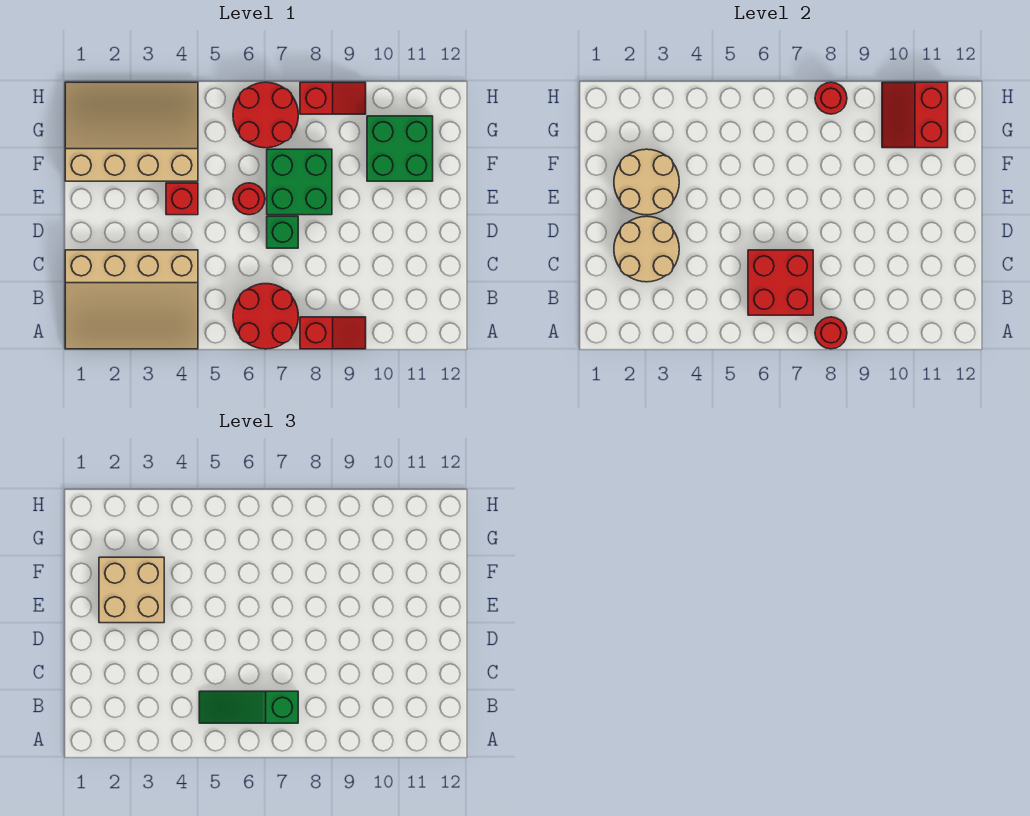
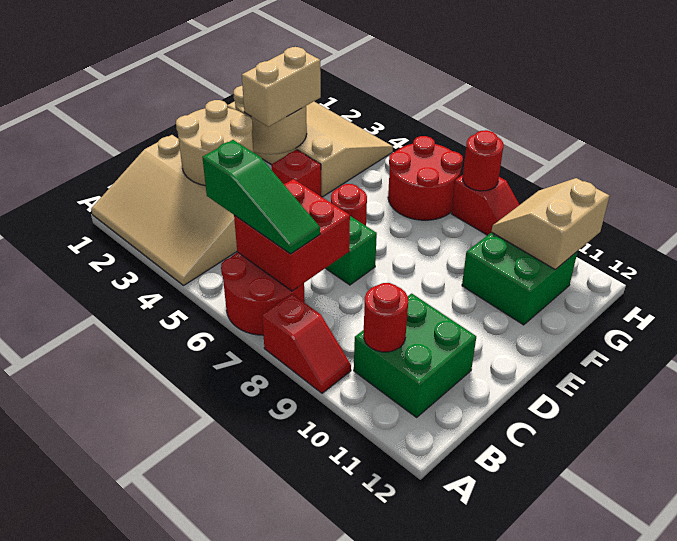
red round brick A8 level 2 -> red round brick B10 level 2
green slope B5:B7 level 3 top 7 -> green slope B5:B7 level 3 top 5
tan brick E2:F3 level 3 -> tan brick E3:F3 level 3
green brick E7:F8 level 1 -> green brick B10:C11 level 1
red slope G10:H11 level 2 top 11 -> tan slope G10:H11 level 2 top 11

